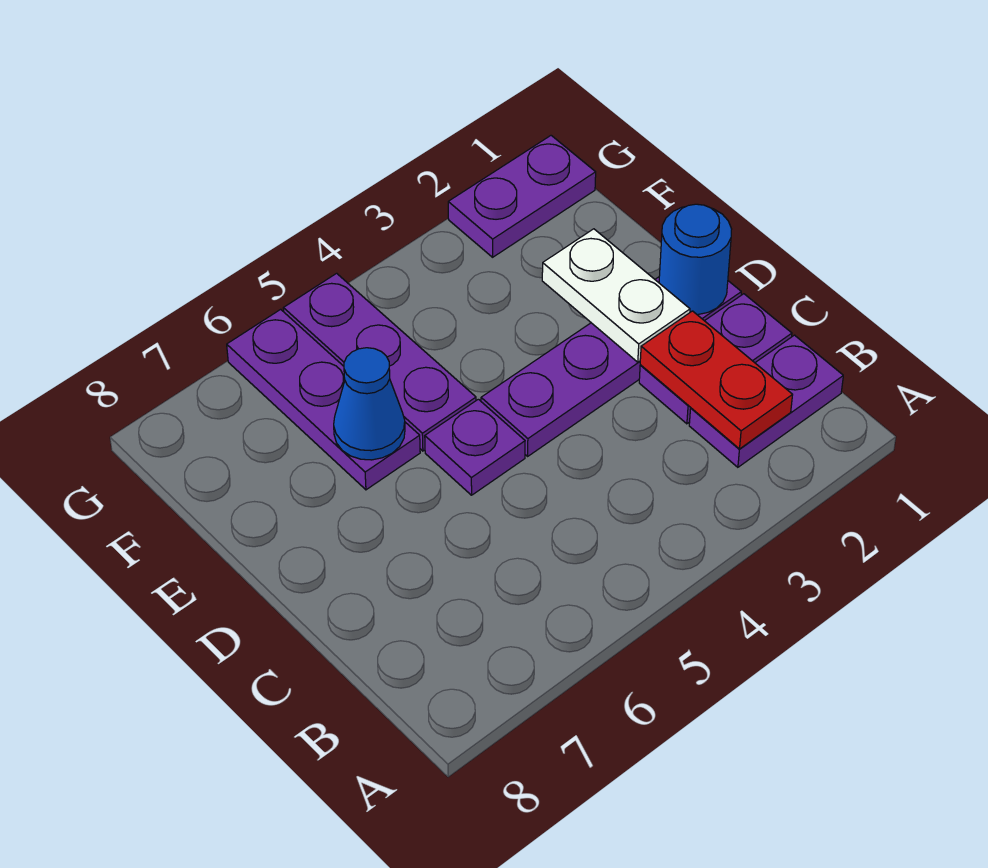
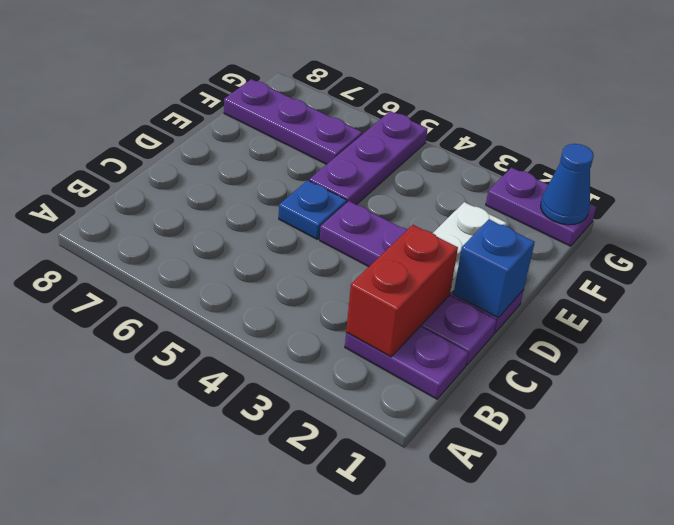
red plate B2:C2 level 2 -> red brick B2:C2 level 2
blue round brick D1 level 2 -> blue brick D1 level 2
purple plate D5 level 1 -> blue plate D5 level 1
purple plate E6:G6 level 1 -> purple plate F6:F8 level 1
blue cone E6 level 2 -> blue cone G1 level 2

